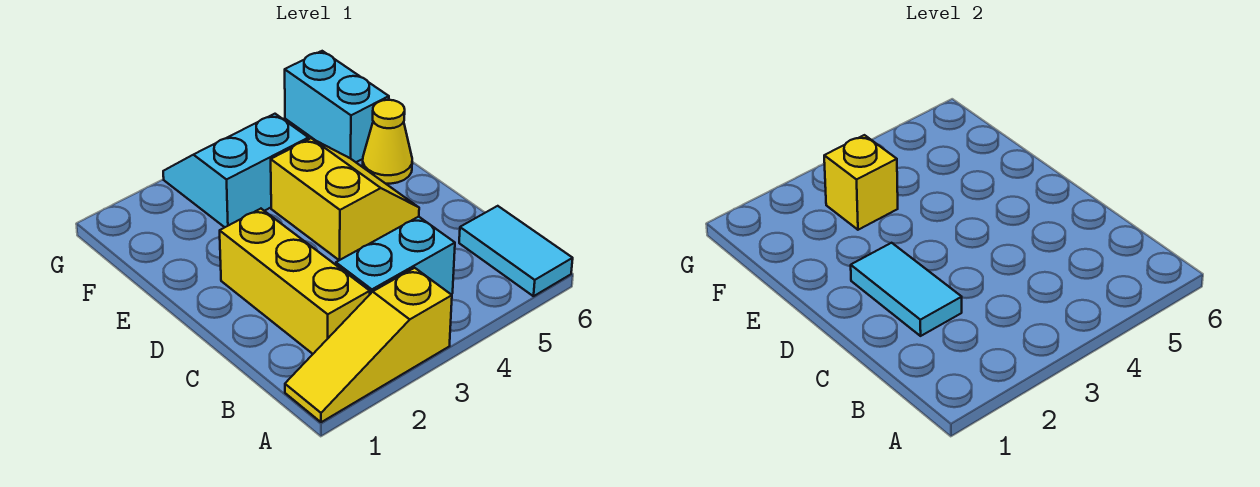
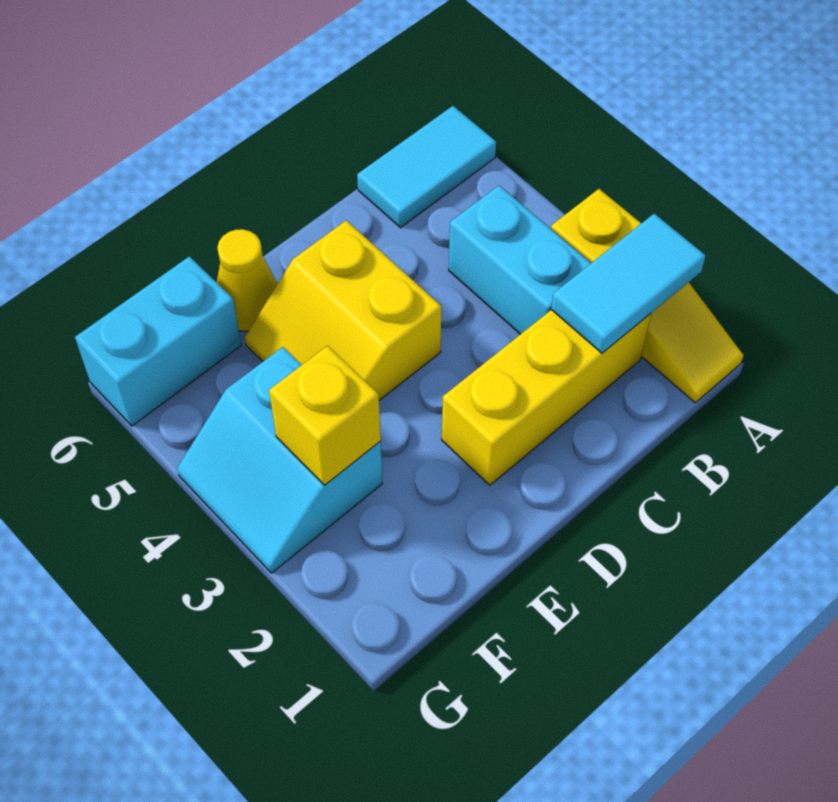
cyan tile C2:D2 level 2 -> cyan tile A2:B2 level 2
yellow slope D4:E5 level 1 top 4 -> yellow slope D4:E5 level 1 top D

